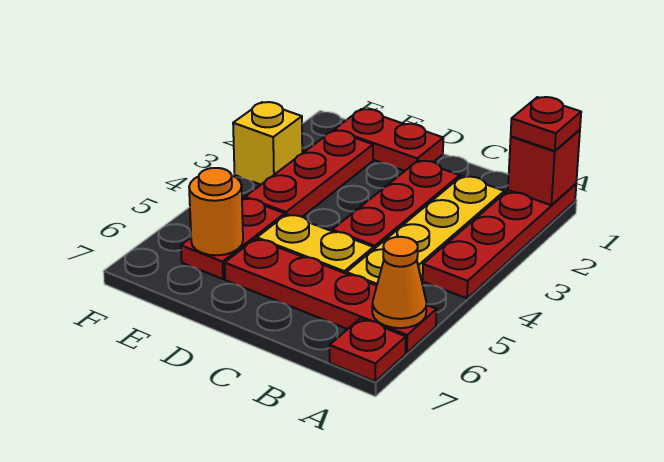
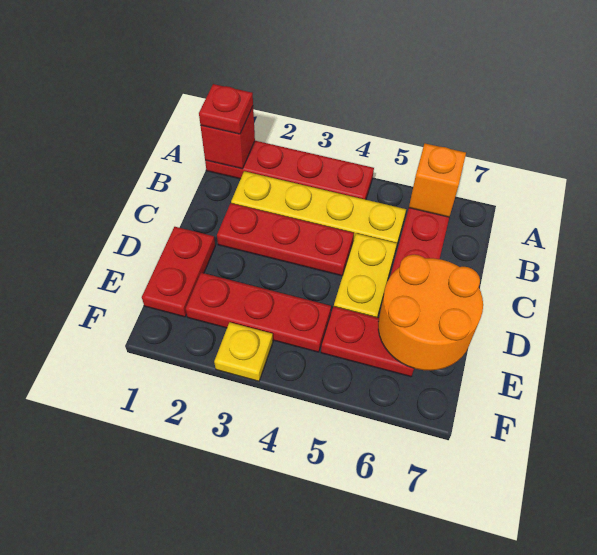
orange cone A6 level 2 -> orange brick A6 level 2
red plate A7 level 1 -> none
orange round brick E6 level 2 -> orange round brick D6:E7 level 2
yellow brick F3 level 1 -> yellow plate F3 level 1

